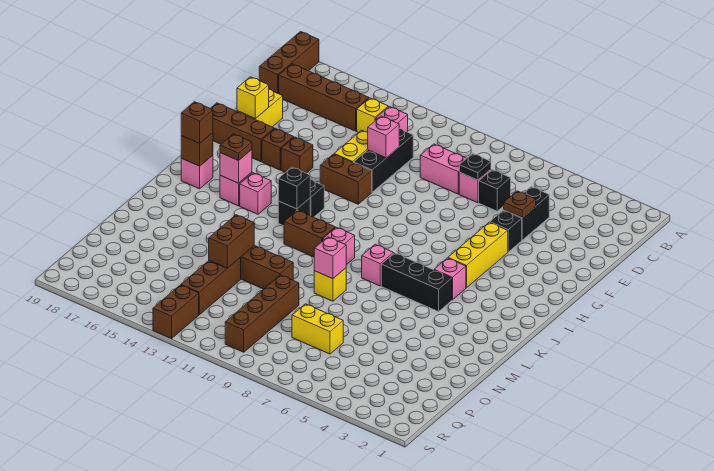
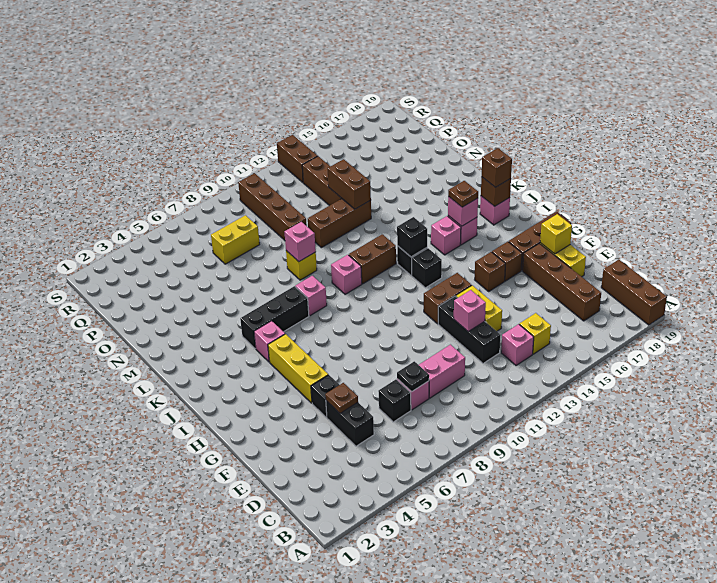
brown brick C15:C18 level 1 -> brown brick C17:F17 level 1

